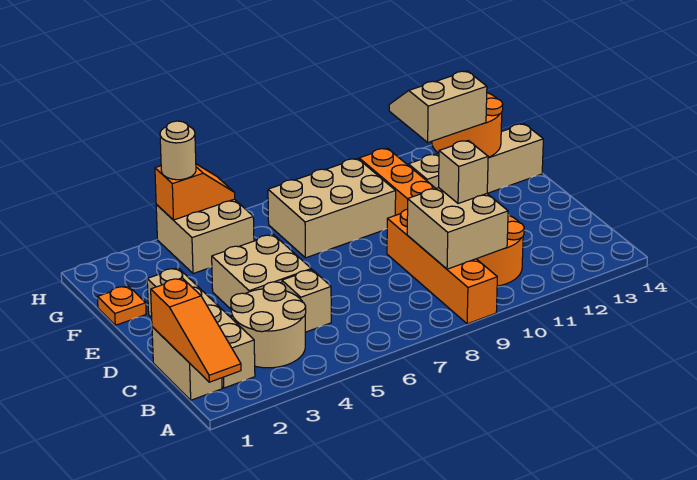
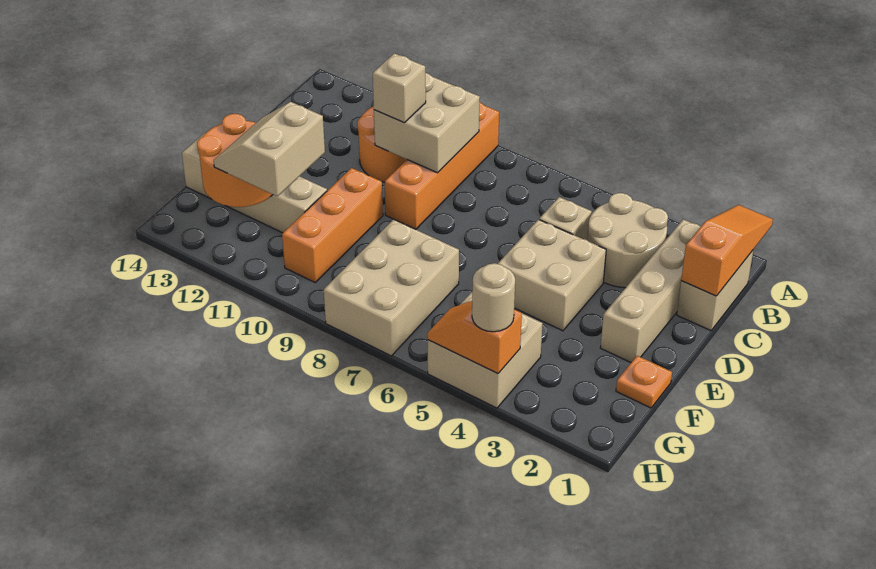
tan brick F7:G9 level 1 -> tan brick F7:H8 level 1
tan slope F11:G12 level 3 top F -> tan slope F11:G12 level 3 top 11

